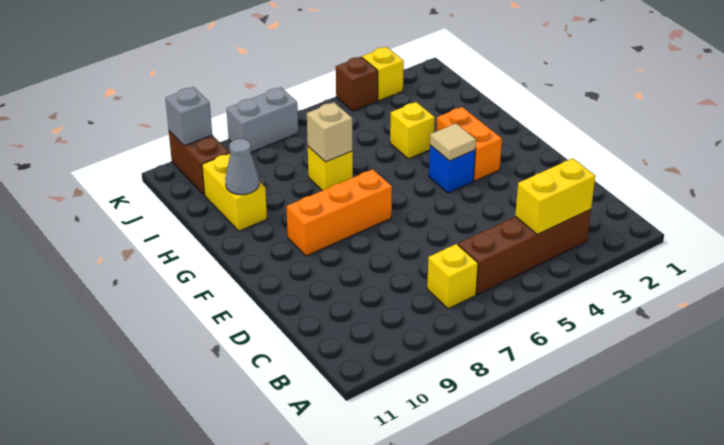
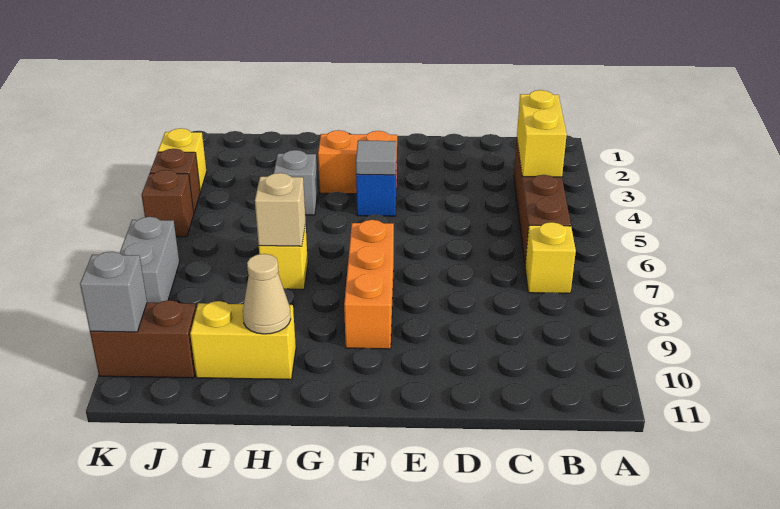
tan tile F4 level 2 -> grey tile F4 level 2
yellow brick H4 level 1 -> grey brick H4 level 1
grey cone H10 level 2 -> tan cone H10 level 2
none -> brown brick K5 level 1

